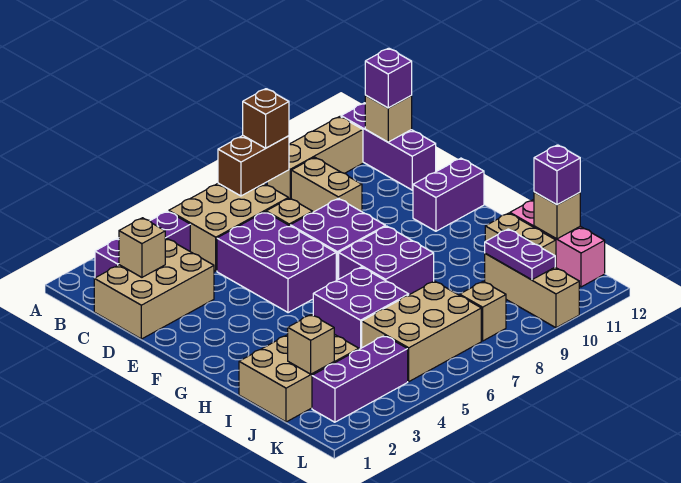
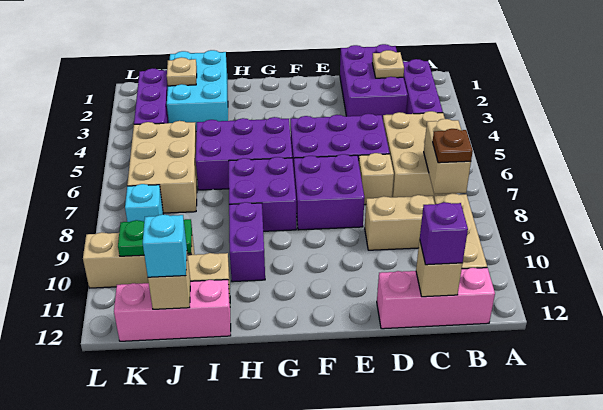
brown brick B7:B8 level 2 -> tan brick B7:B8 level 2
brown brick B8 level 3 -> brown plate B8 level 3
purple brick B12:D12 level 1 -> pink brick B12:D12 level 1
tan brick C1:D3 level 1 -> purple brick C1:D3 level 1
tan brick C2 level 2 -> tan plate C2 level 2
purple brick F11:F12 level 1 -> purple brick H9:H10 level 1
purple brick H5:I6 level 1 -> purple brick G5:I6 level 1
tan brick I1:J3 level 1 -> cyan brick I1:J3 level 1
tan brick J2 level 2 -> tan plate J2 level 2
purple plate J10:K10 level 2 -> green plate J10:K10 level 2
purple brick J12 level 3 -> cyan brick J12 level 3
tan brick K8 level 1 -> cyan brick K8 level 1

